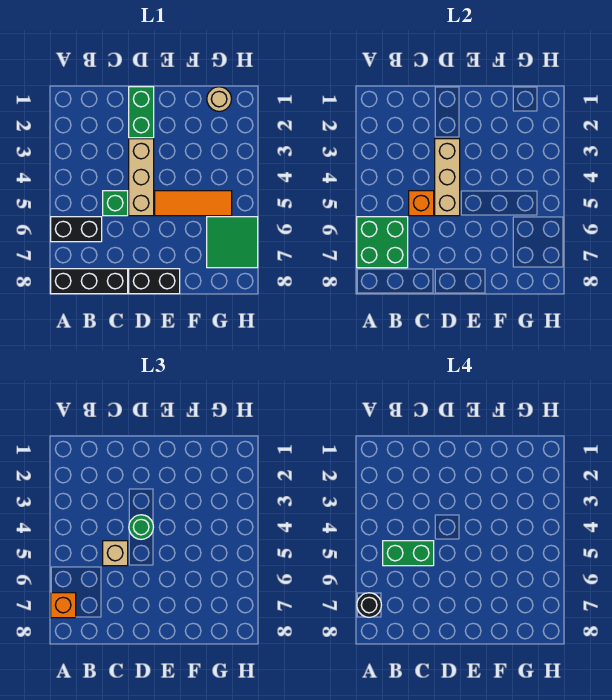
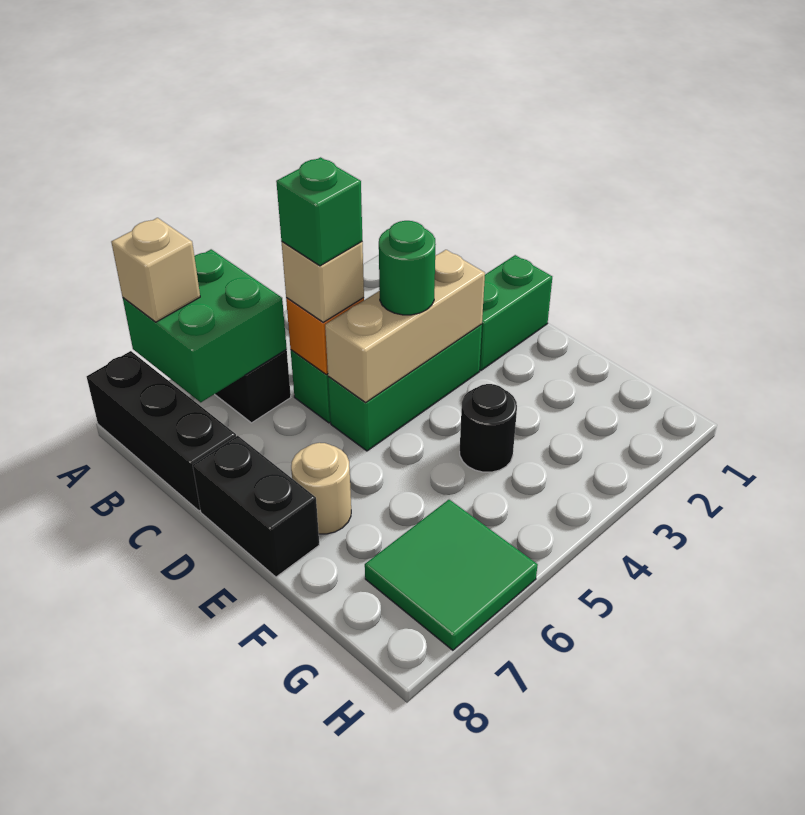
orange brick A7 level 3 -> tan brick A7 level 3
black round brick A7 level 4 -> black round brick F4 level 1
green brick B5:C5 level 4 -> green brick C5 level 4
tan brick D3:D5 level 1 -> green brick D3:D5 level 1
orange tile E5:G5 level 1 -> none
tan round brick G1 level 1 -> tan round brick E7 level 1

